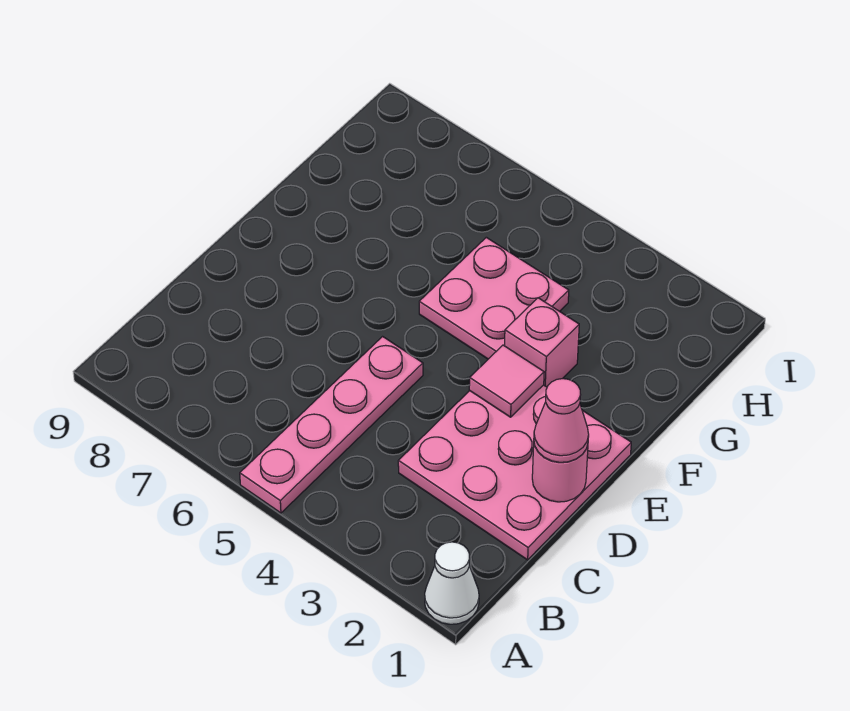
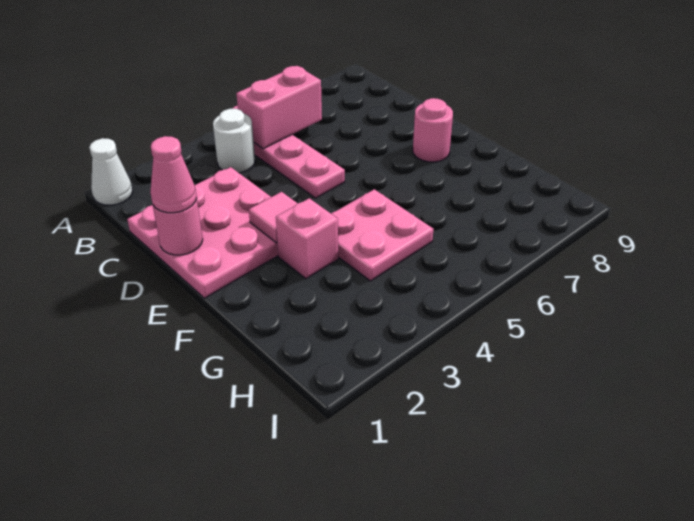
none -> white round brick B4 level 1
none -> pink brick B5:B6 level 2
none -> pink round brick E8 level 1

